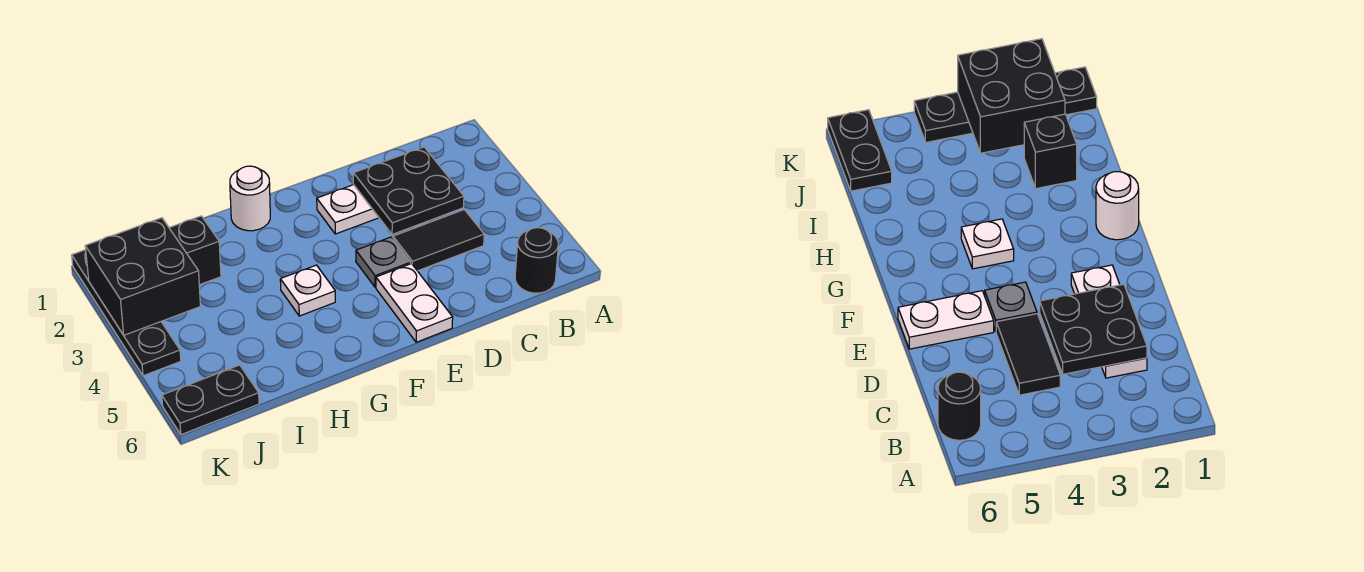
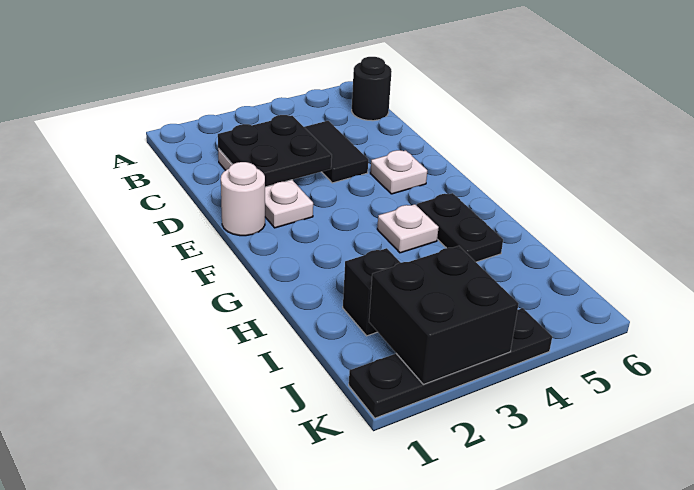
grey plate E4 level 1 -> none
white plate E5:E6 level 1 -> white plate E5 level 1
white round brick G1 level 1 -> white round brick E1 level 1
black plate J6:K6 level 1 -> black plate G5:H5 level 1

